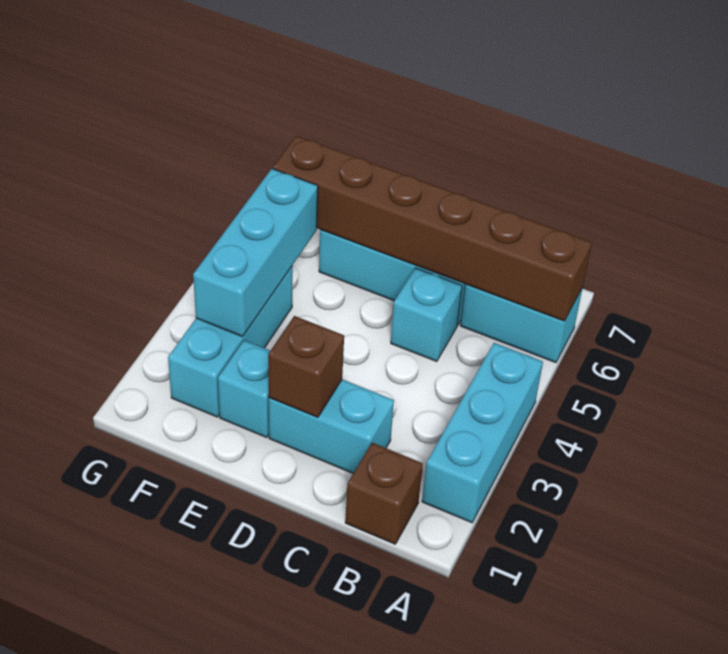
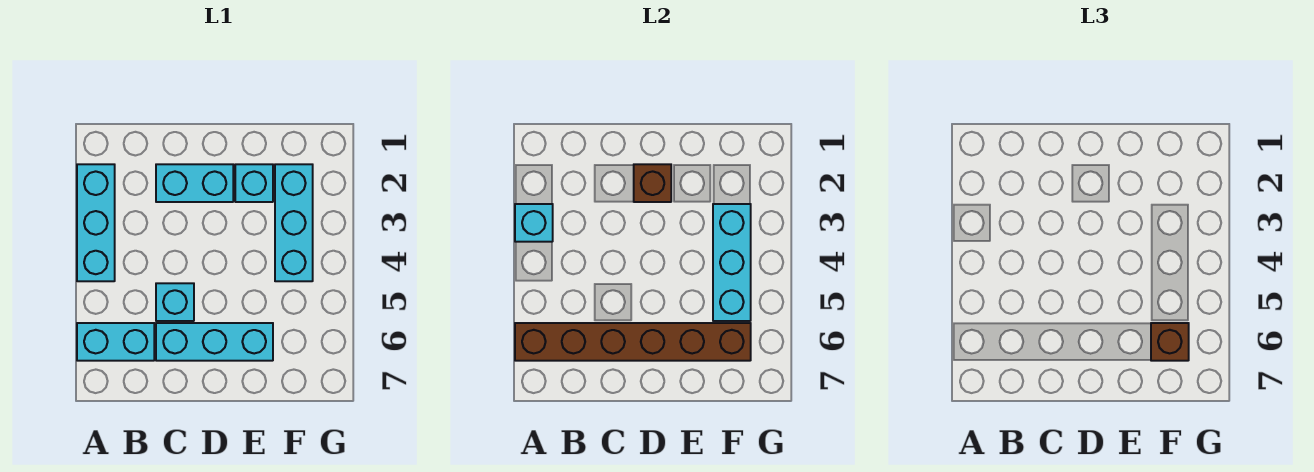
none -> cyan brick A3 level 2
brown brick B1 level 1 -> brown brick F6 level 3

